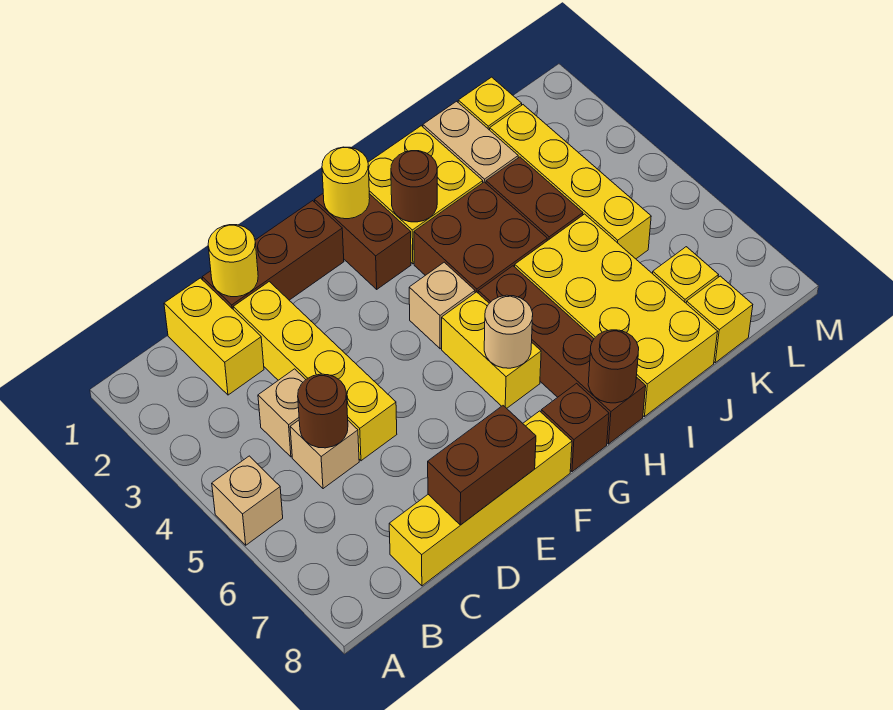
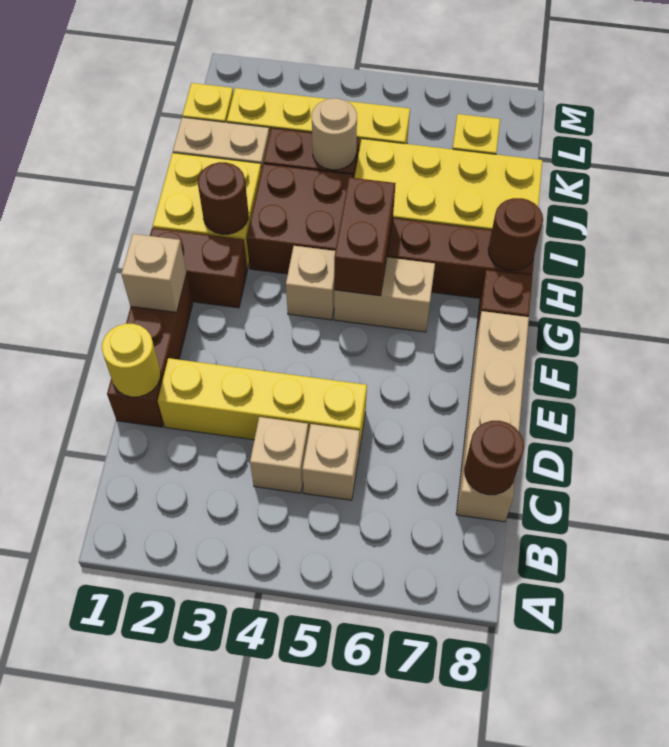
tan brick A5 level 1 -> tan brick F1 level 2
yellow brick C1:C2 level 1 -> none
brown round brick C5 level 2 -> brown round brick C8 level 2
yellow brick C8:F8 level 1 -> tan brick C8:F8 level 1
brown brick D8:E8 level 2 -> brown brick G5:H5 level 2
yellow round brick G1 level 2 -> none
yellow brick G5:G6 level 1 -> tan brick G5:G6 level 1
tan round brick G6 level 2 -> tan round brick J4 level 2
yellow brick K8 level 1 -> none

